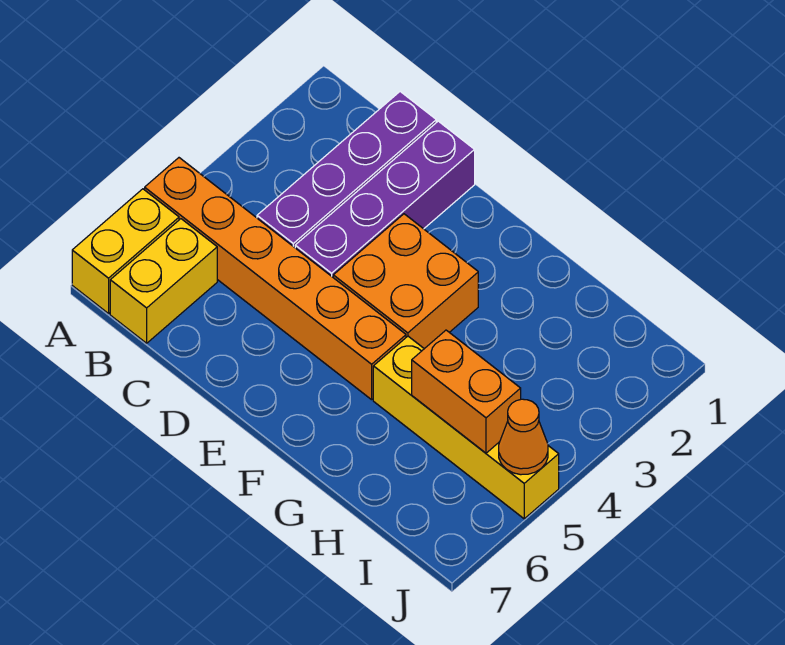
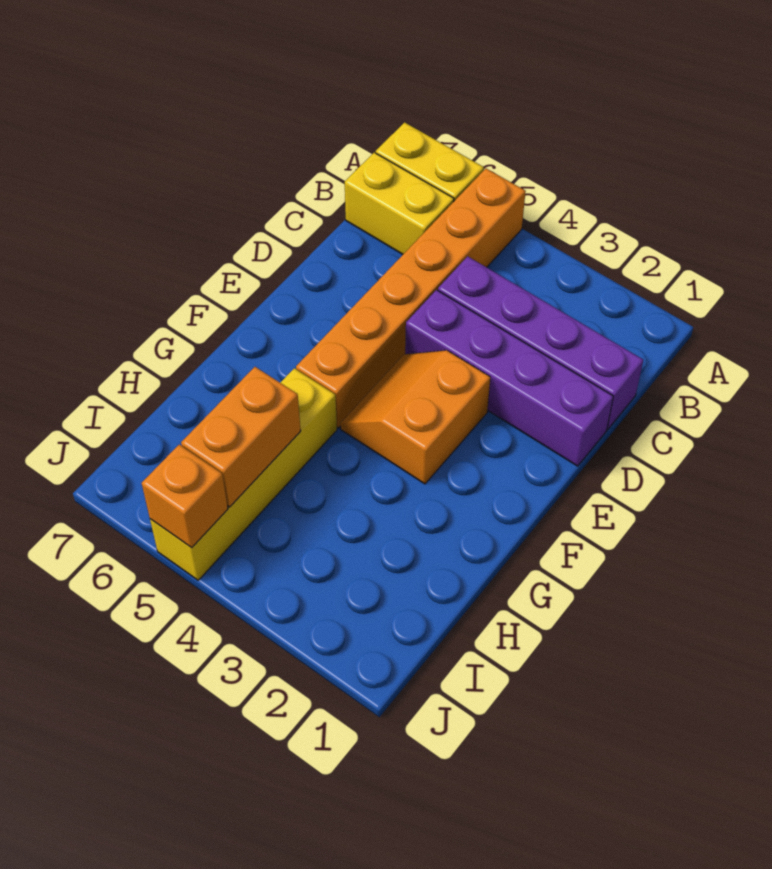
orange brick E3:F4 level 1 -> orange slope E3:F4 level 1 top 3
orange cone J5 level 2 -> orange brick J5 level 2

